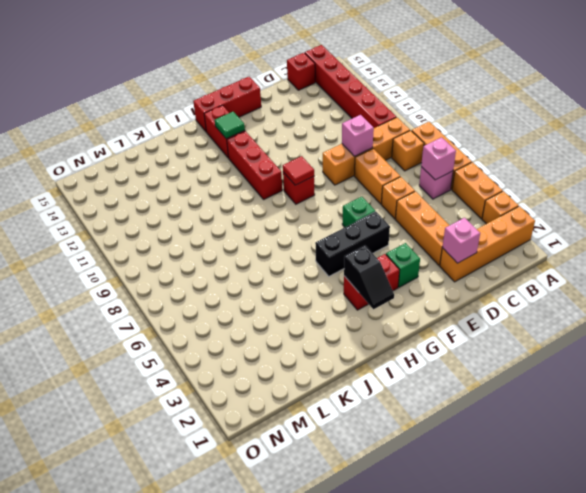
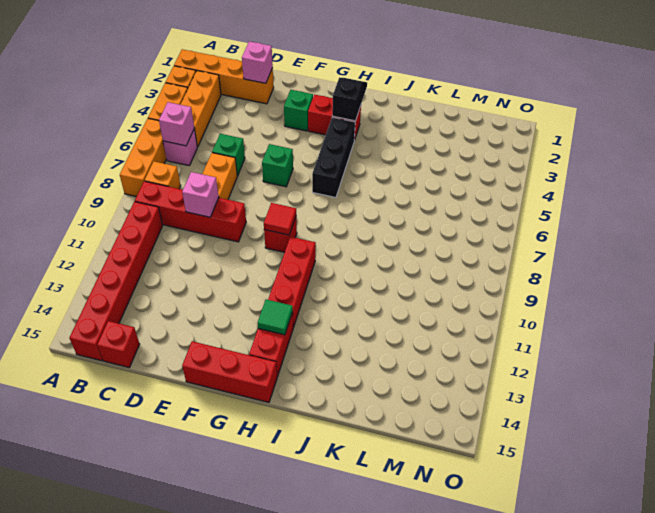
orange brick B9:E9 level 1 -> red brick B9:E9 level 1
orange brick D3:D5 level 1 -> orange brick B3:B5 level 1
orange brick D6 level 1 -> green brick D6 level 1
black brick F5:H5 level 1 -> black brick H4:H6 level 1

